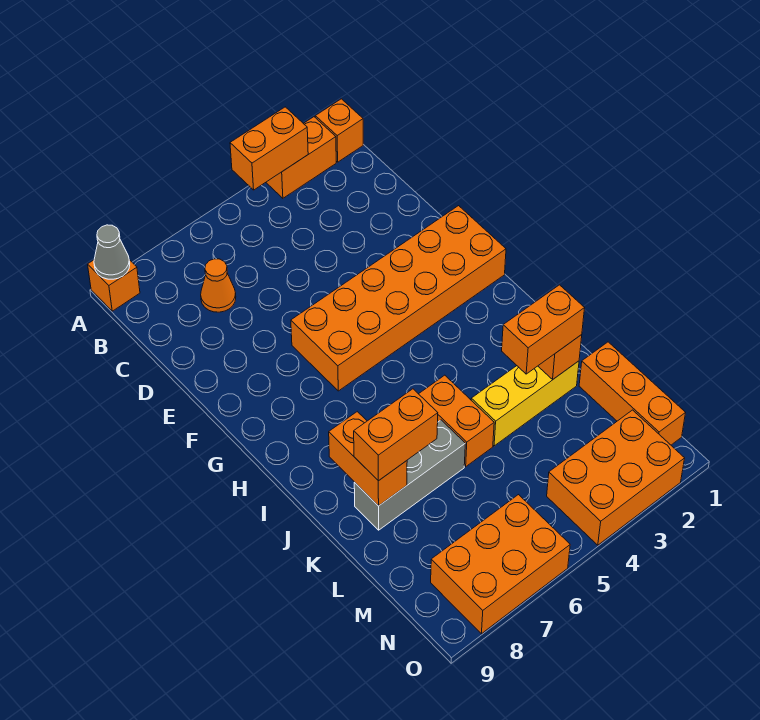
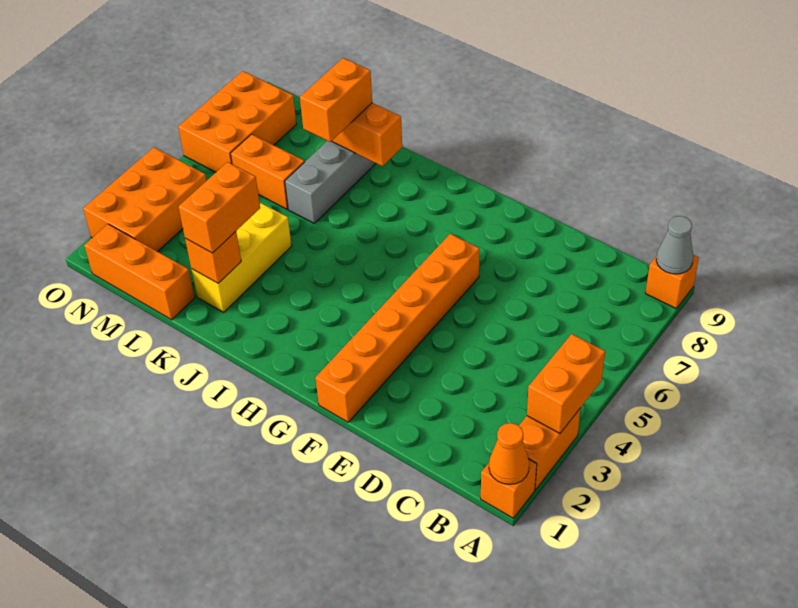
orange cone C7 level 1 -> orange cone A1 level 2
orange brick F1:G6 level 1 -> orange brick F1:F6 level 1
orange brick J5:K5 level 1 -> orange brick L6:M6 level 1

